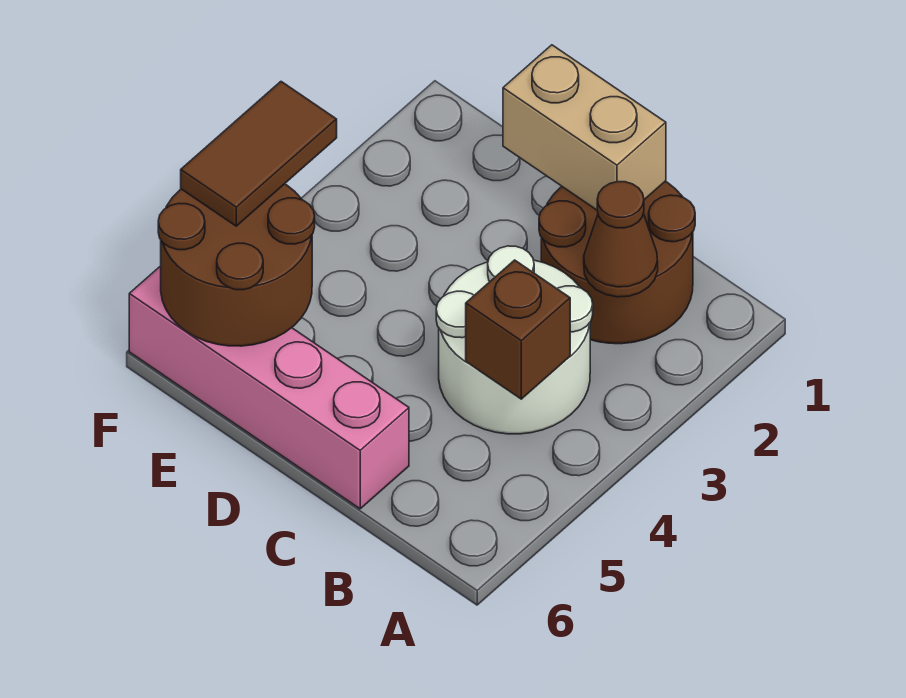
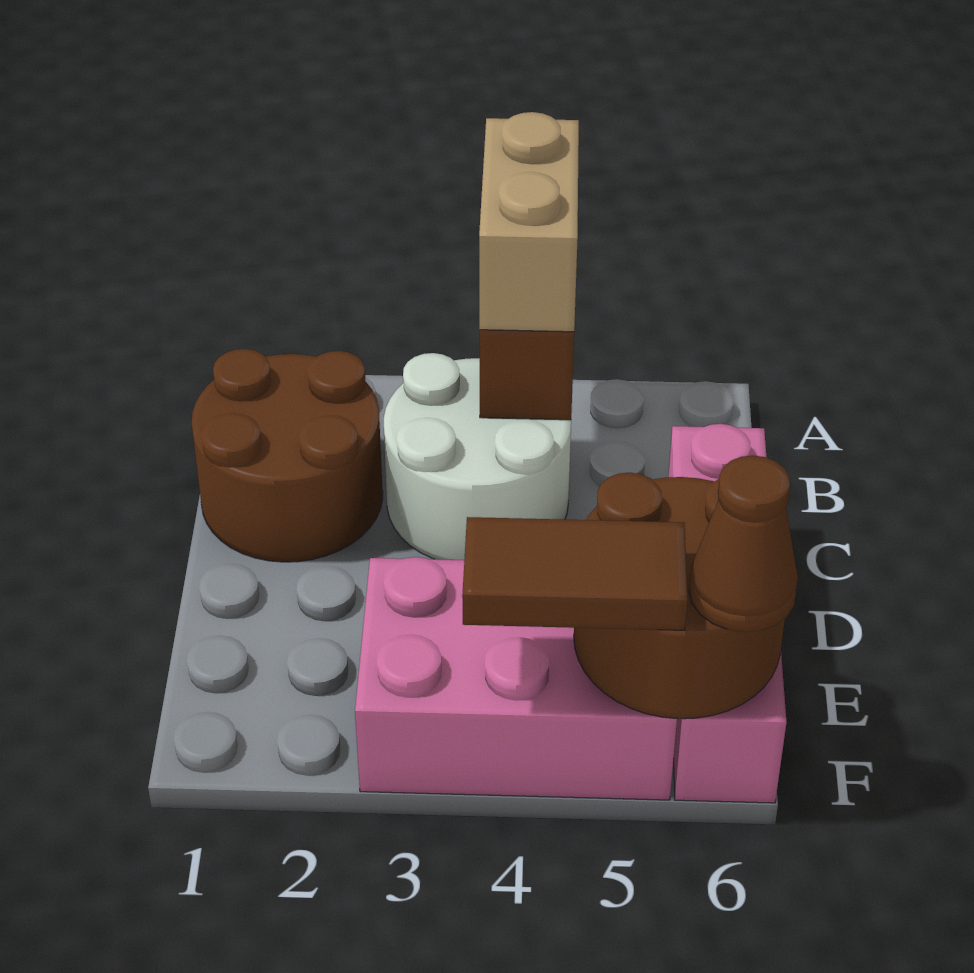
brown cone B2 level 2 -> brown cone F6 level 3
tan brick C1:D1 level 2 -> tan brick A4:B4 level 3
none -> pink brick E3:F5 level 1

